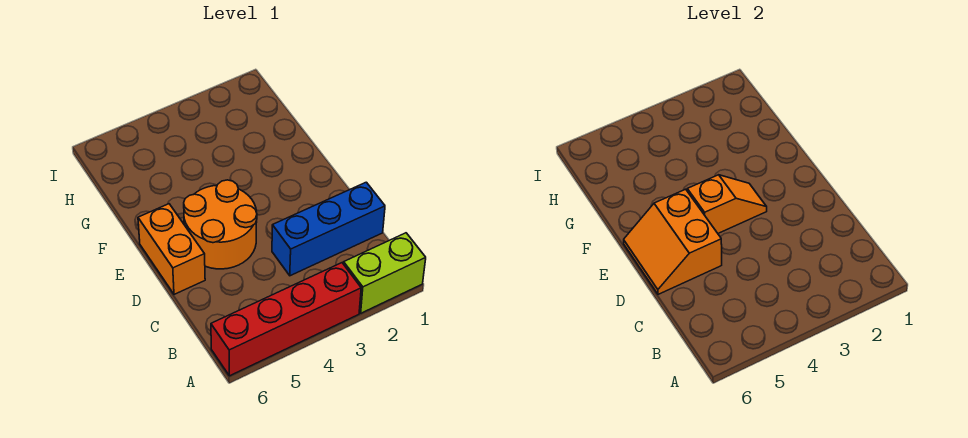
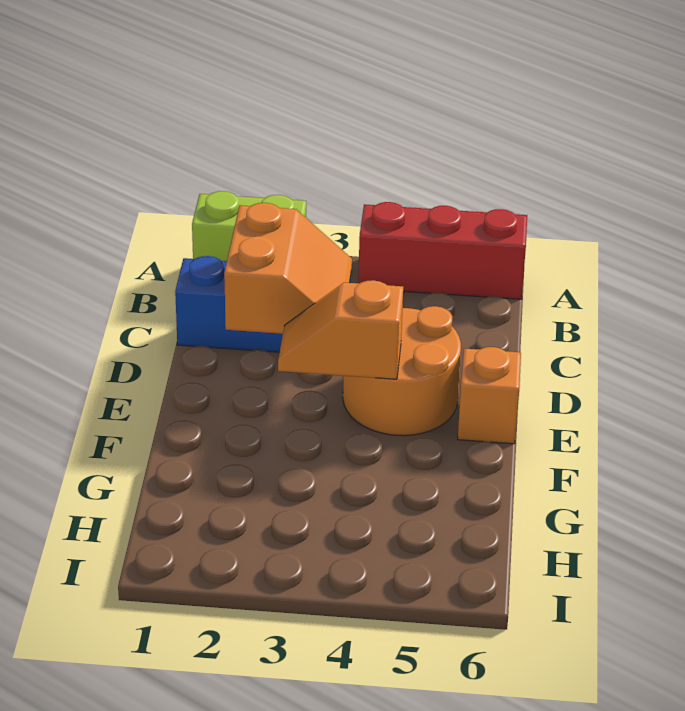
red brick A3:A6 level 1 -> red brick A4:A6 level 1
orange slope D5:E6 level 2 top 5 -> orange slope C2:D3 level 2 top 2
orange brick D6:E6 level 1 -> orange brick E6 level 1

